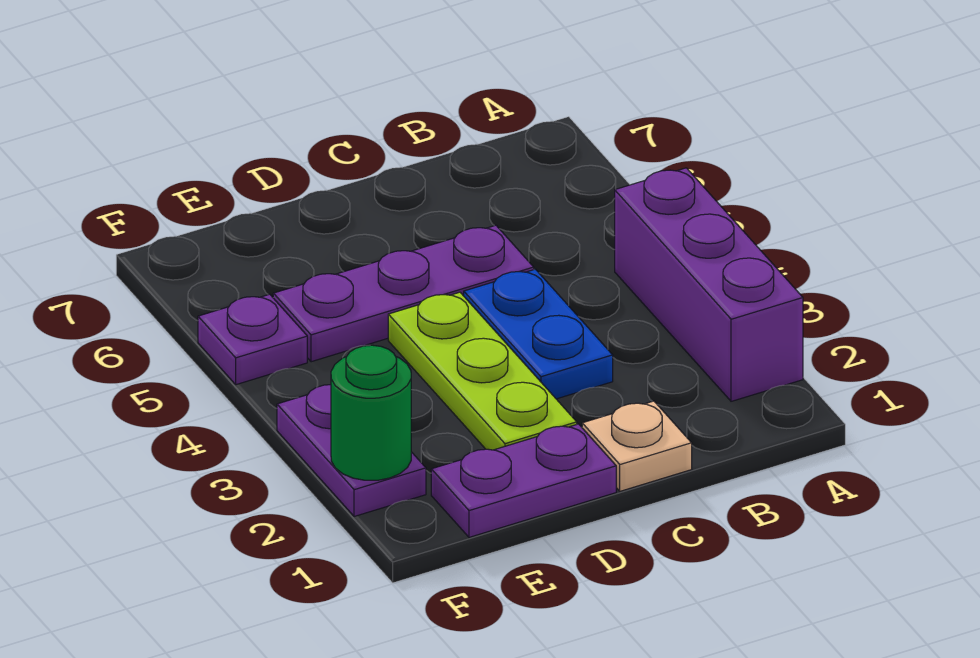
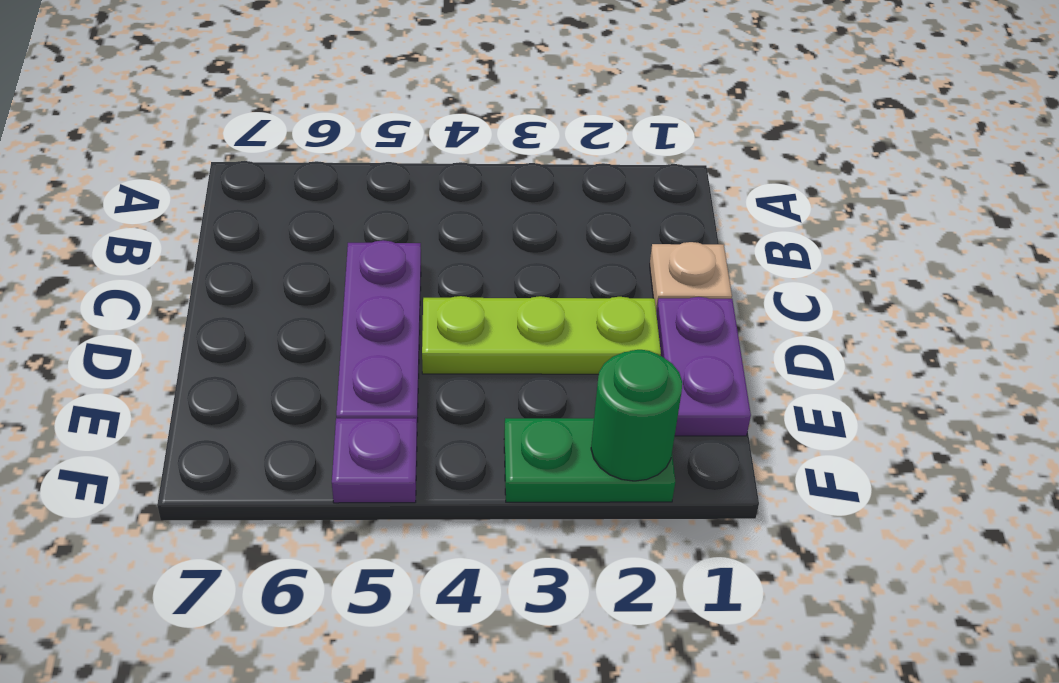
purple brick A2:A4 level 1 -> none
blue plate C3:C4 level 1 -> none
purple plate F2:F3 level 1 -> green plate F2:F3 level 1

